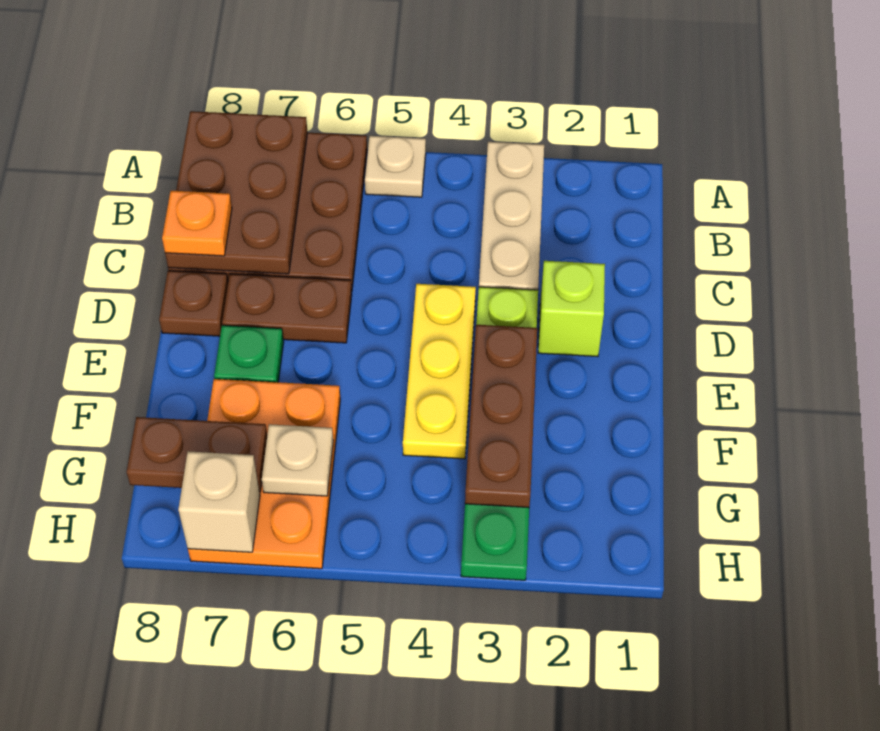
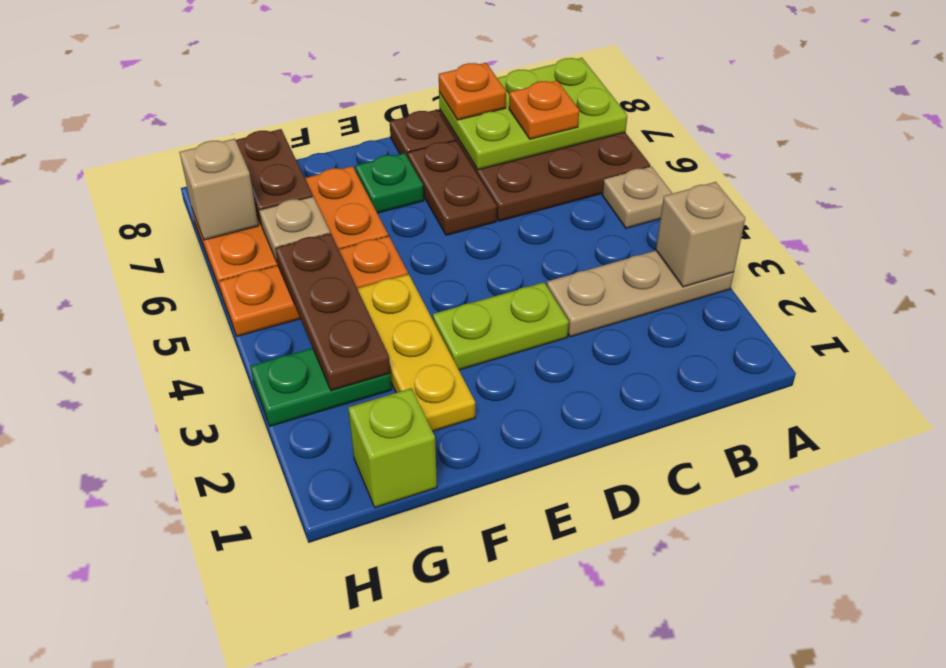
none -> tan brick A3 level 2
brown plate A7:C8 level 2 -> lime plate A7:C8 level 2
none -> orange plate B7 level 3
lime brick D2 level 1 -> lime brick G1 level 1
yellow plate D4:F4 level 1 -> yellow plate F2:F4 level 1
brown plate E3:G3 level 2 -> brown plate G3:G5 level 2
none -> orange plate F5:H5 level 1

